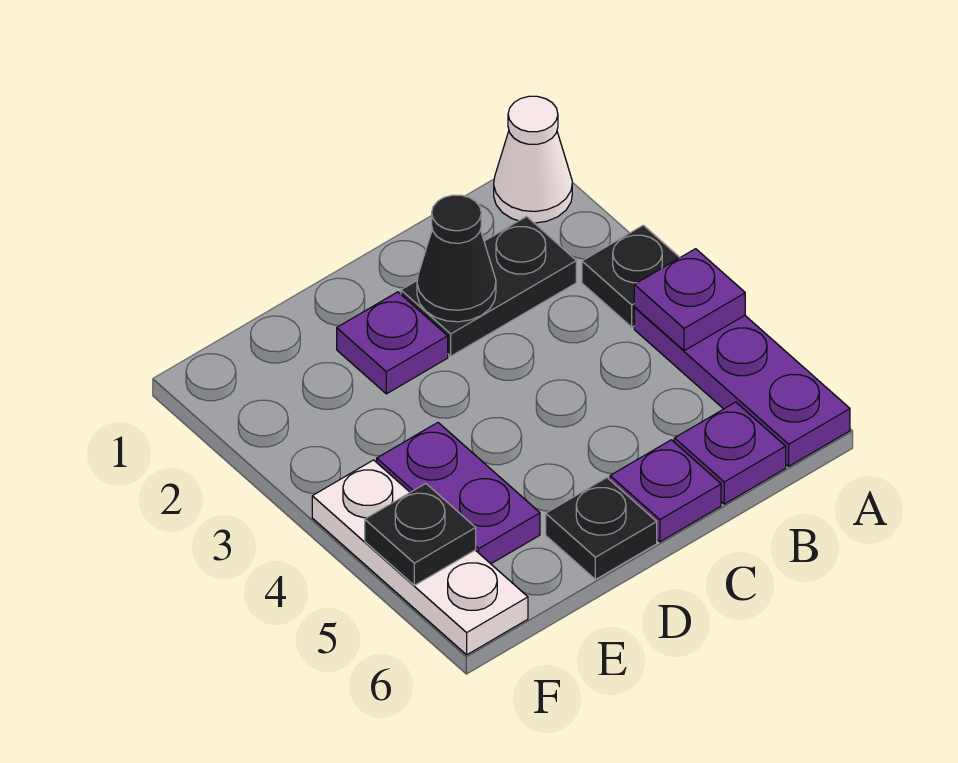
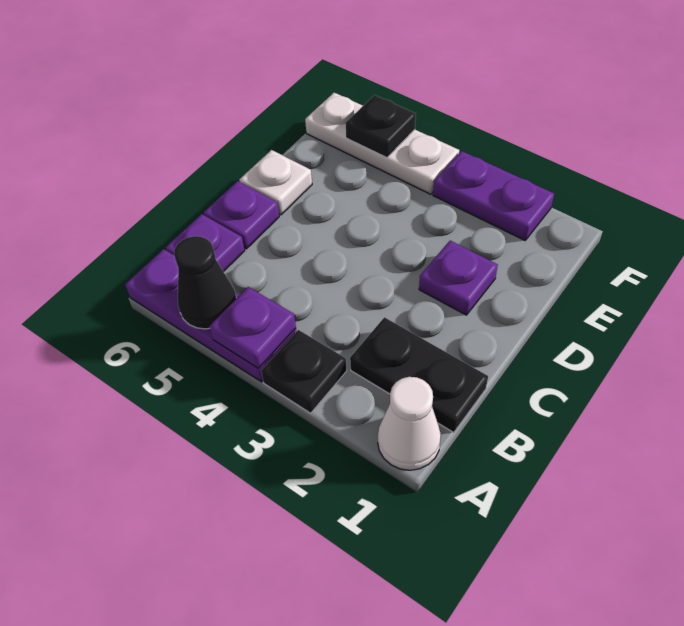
black plate B2:C2 level 1 -> black plate B1:B2 level 1
black cone C2 level 2 -> black cone A5 level 2
black plate D6 level 1 -> white plate D6 level 1
purple plate E4:E5 level 1 -> purple plate F2:F3 level 1

